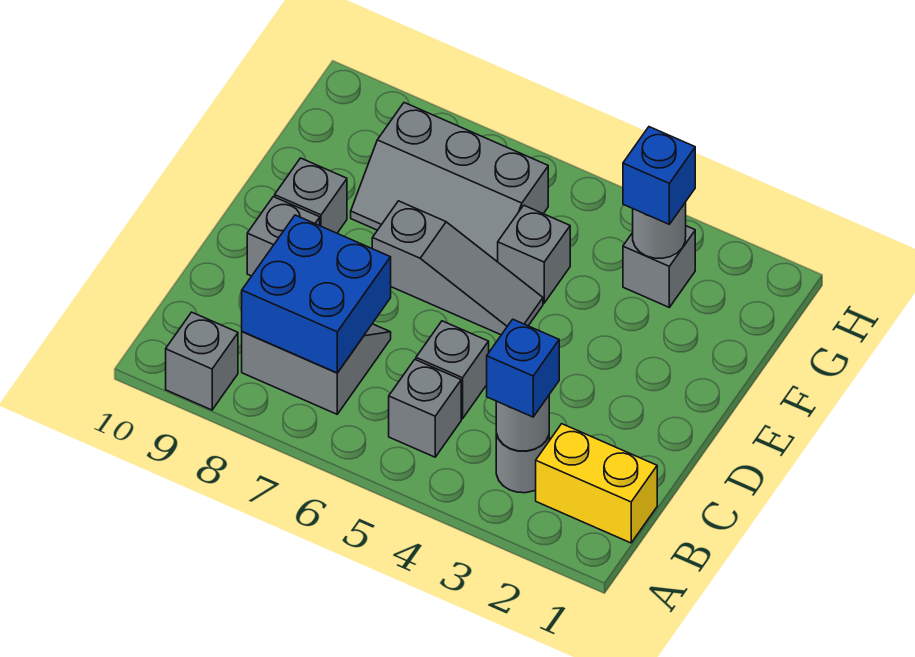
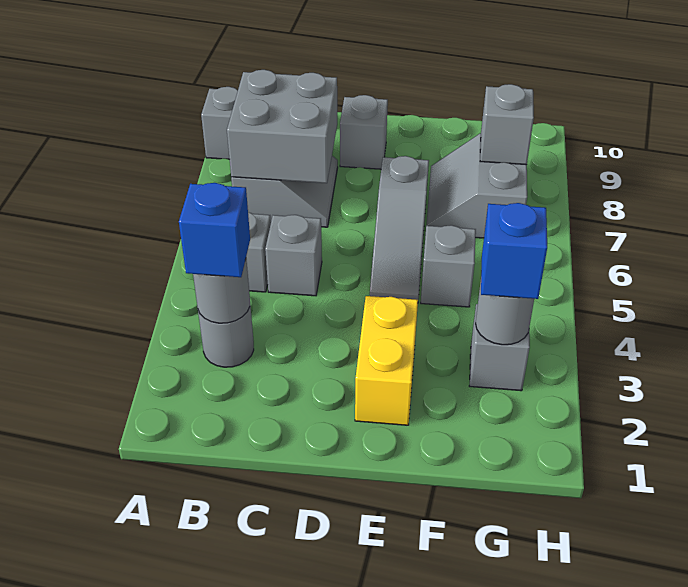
yellow brick B1:B2 level 1 -> yellow brick E2:E3 level 1
blue brick B7:C8 level 2 -> grey brick B7:C8 level 2
grey brick E9 level 1 -> grey brick G8 level 2
grey slope F6:G8 level 1 top G -> grey slope F7:G8 level 1 top G

